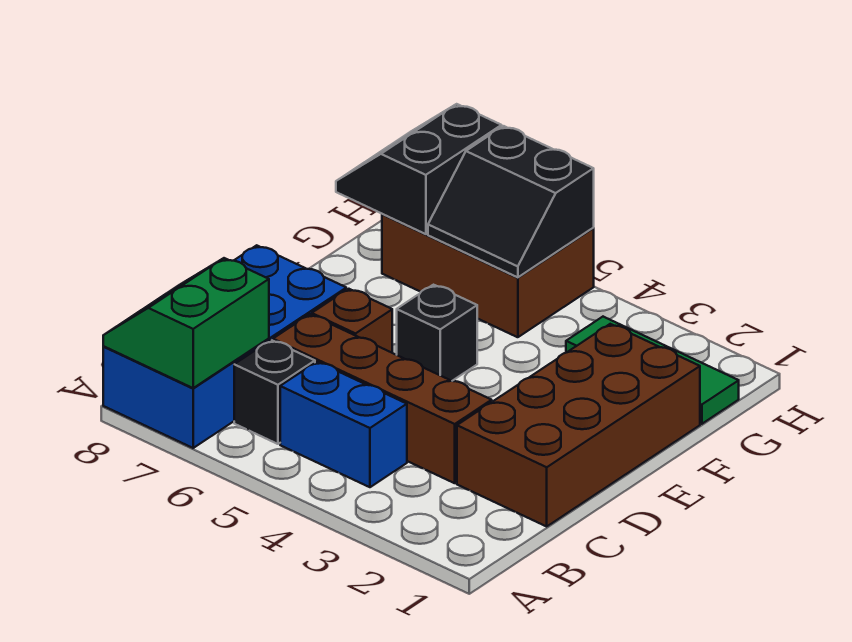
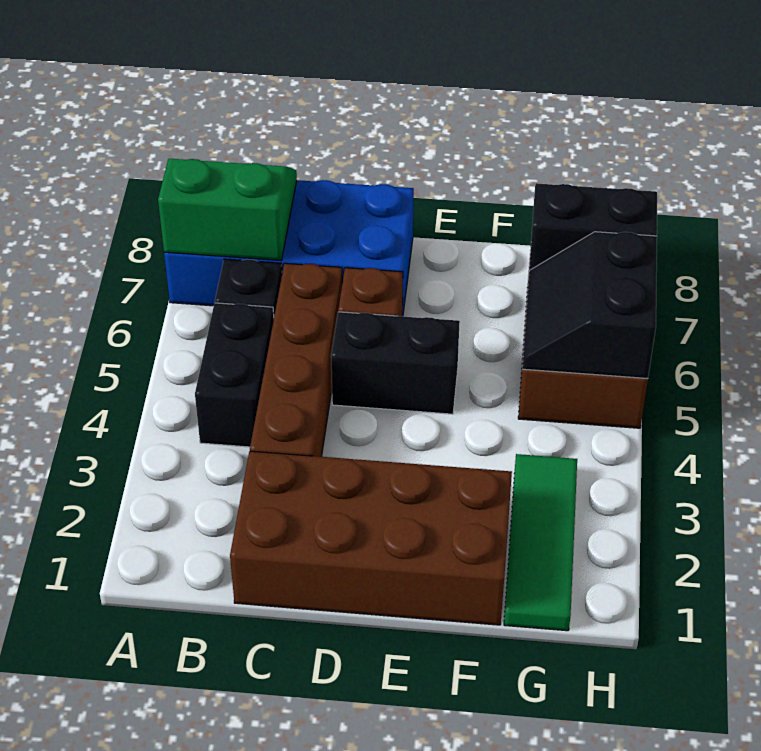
blue brick B4:B5 level 1 -> black brick B4:B5 level 1
black brick E5 level 1 -> black brick D5:E5 level 1

